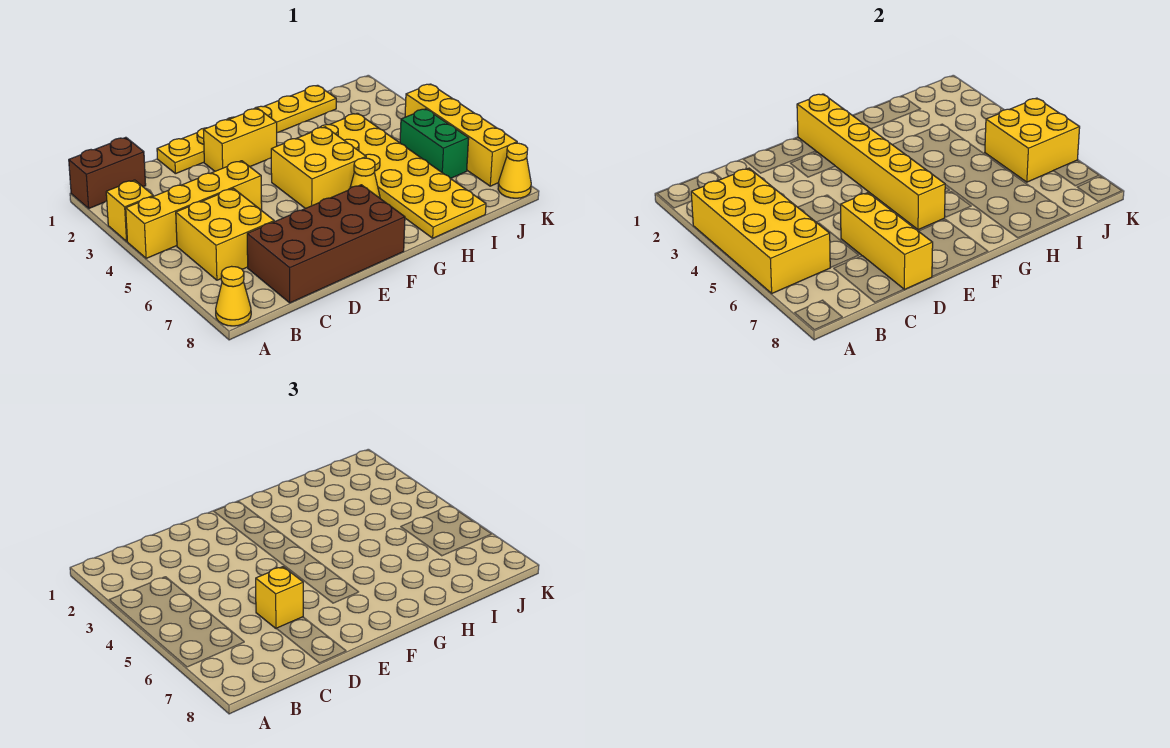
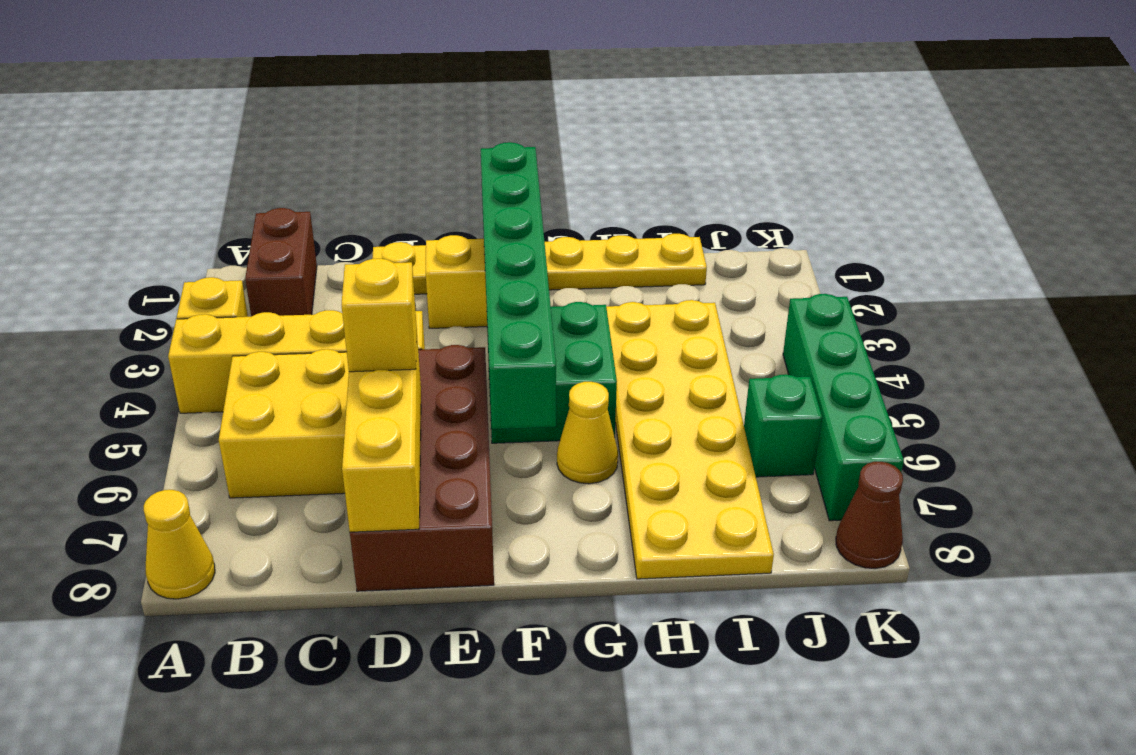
brown brick A1:B1 level 1 -> brown brick B1:B2 level 1
yellow brick A3:B6 level 2 -> none
brown brick C7:F8 level 1 -> brown brick D5:E8 level 1
yellow brick F1:F6 level 2 -> green brick F1:F6 level 2
yellow brick F4:G5 level 1 -> green brick F4:G5 level 1
green brick J5:J6 level 1 -> green brick J6 level 1
yellow brick J5:K6 level 2 -> none
yellow brick K4:K7 level 1 -> green brick K4:K7 level 1
yellow cone K8 level 1 -> brown cone K8 level 1

